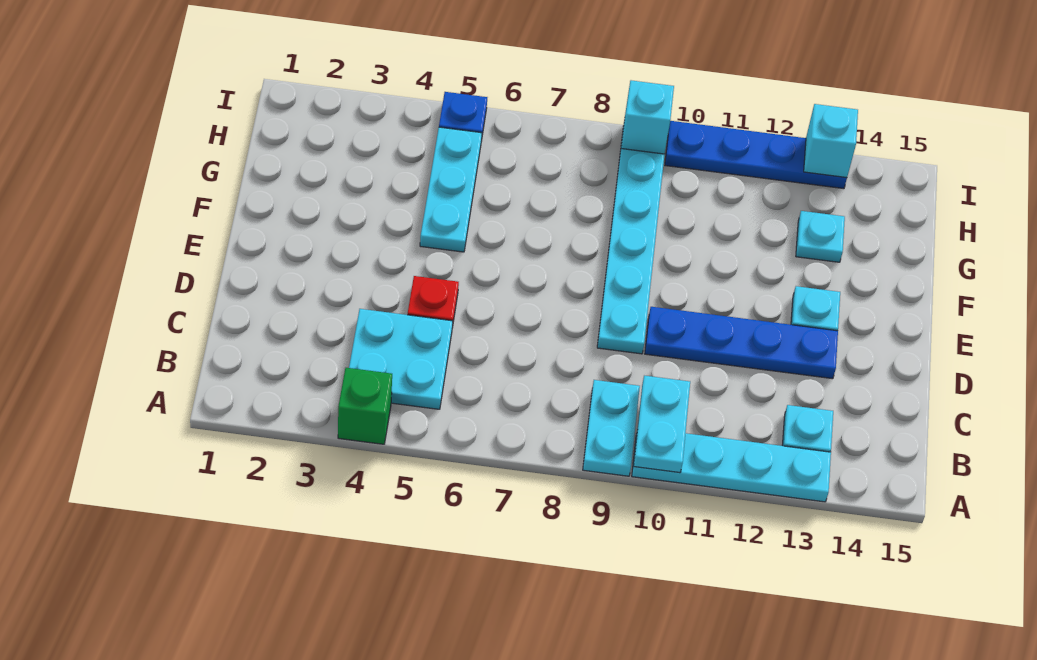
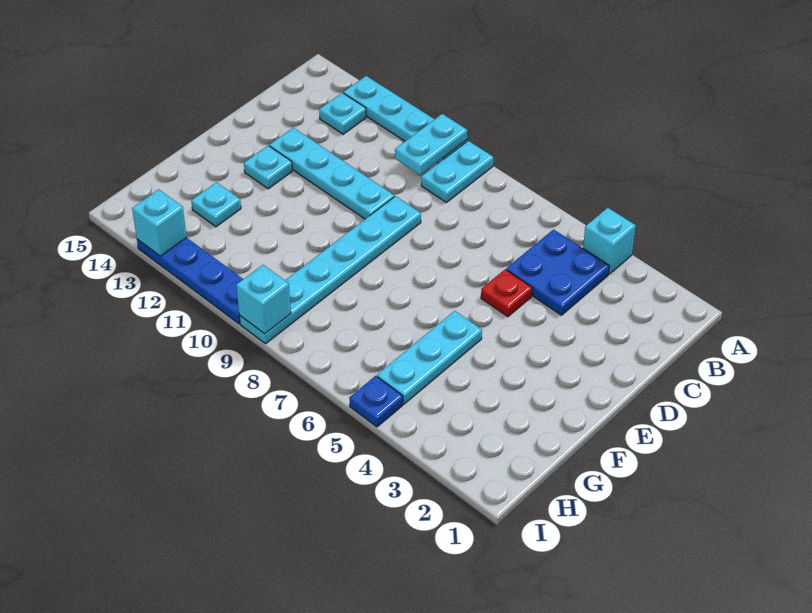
green brick A4 level 1 -> cyan brick A4 level 1
cyan plate B4:C5 level 1 -> blue plate B4:C5 level 1
blue plate D10:D13 level 1 -> cyan plate D10:D13 level 1

